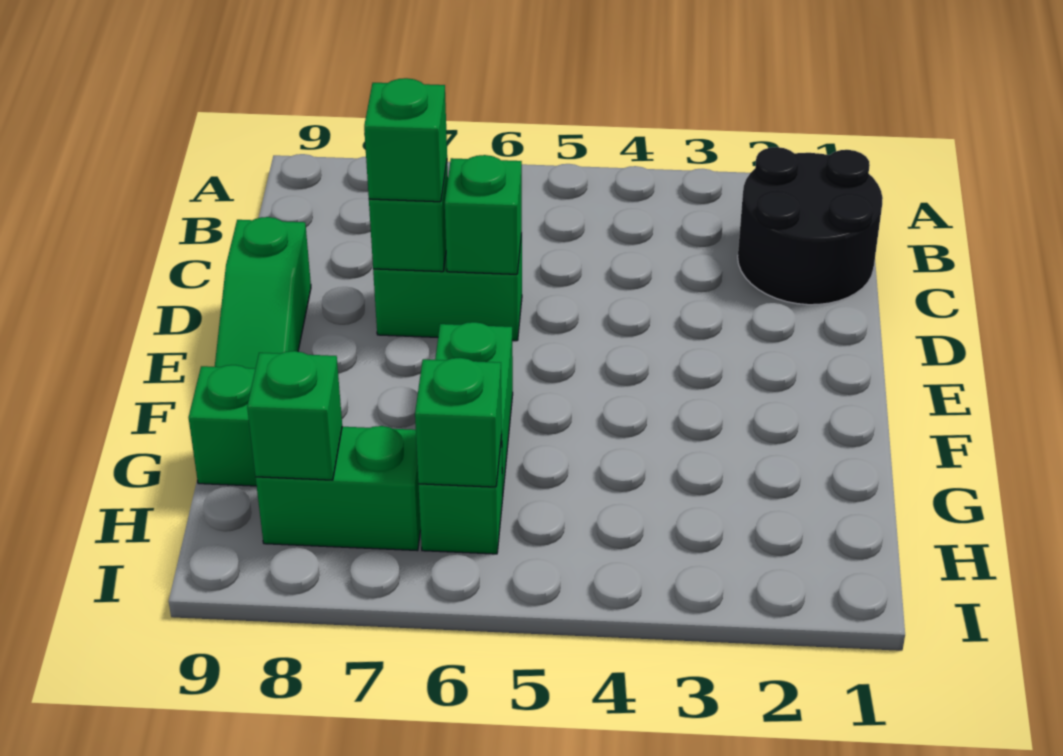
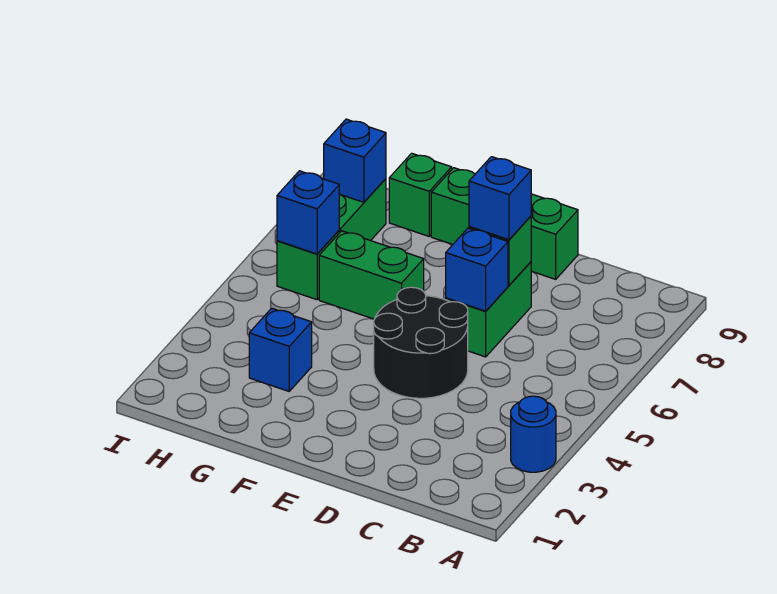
none -> blue round brick A3 level 1
black round brick B1:C2 level 1 -> black round brick D4:E5 level 1
green brick D6 level 2 -> blue brick D6 level 2
green brick D7 level 3 -> blue brick D7 level 3
green slope D9:F9 level 1 top D -> green brick D9:F9 level 1
none -> blue brick G3 level 1
green brick H6 level 2 -> blue brick H6 level 2
green brick H8 level 2 -> blue brick H8 level 2

